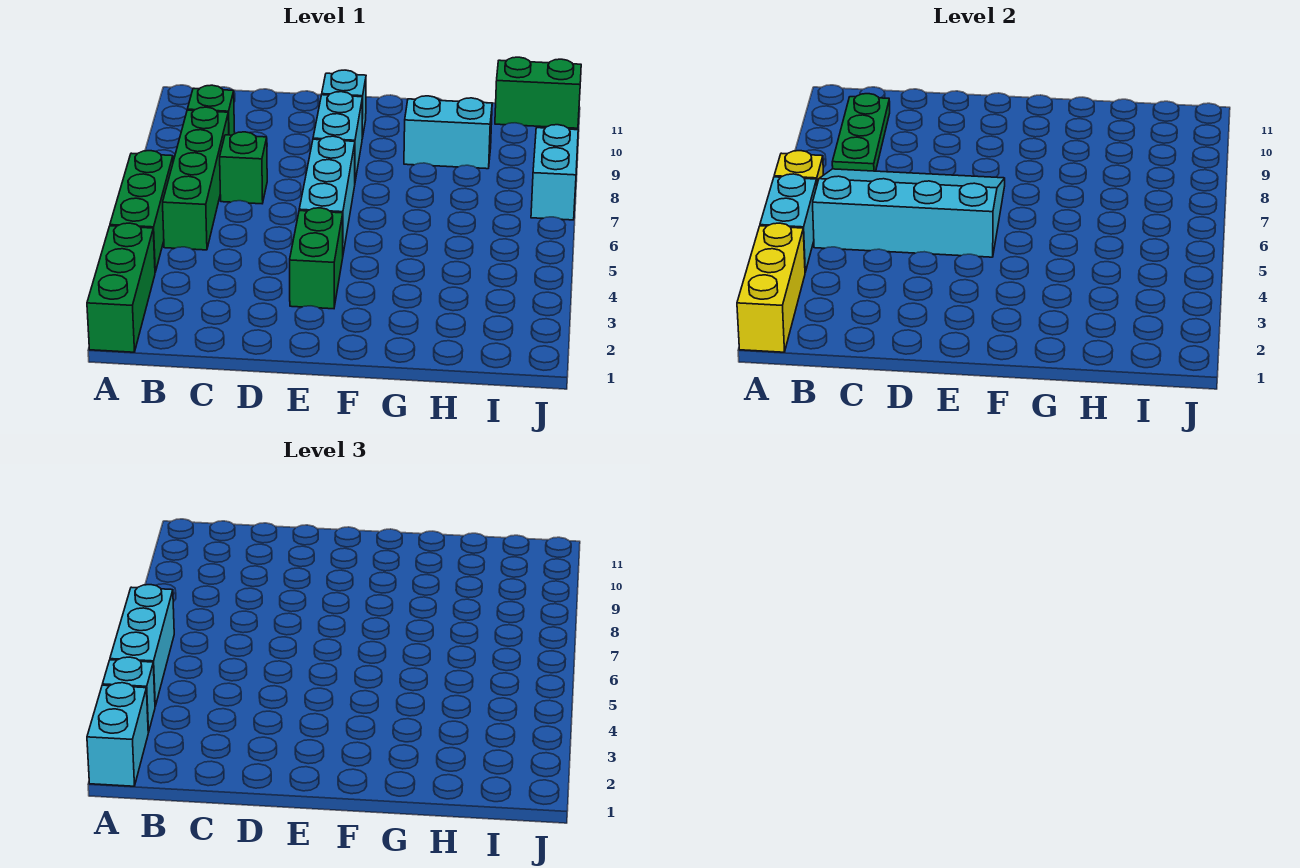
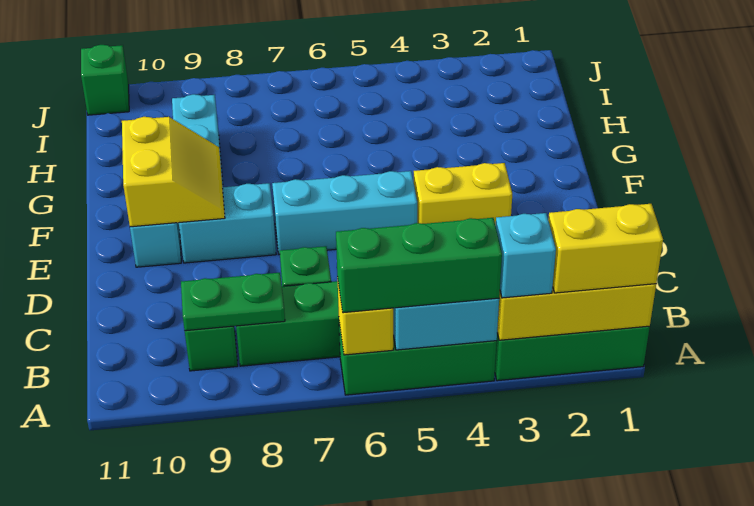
cyan brick A1:A2 level 3 -> yellow brick A1:A2 level 3
cyan brick A4:A6 level 3 -> green brick A4:A6 level 3
cyan slope B5:E7 level 2 top 5 -> none
green plate B8:B10 level 2 -> green plate B8:B9 level 2
green brick E3:E4 level 1 -> yellow brick E3:E4 level 1
none -> yellow slope E9:F10 level 2 top 10
green brick I11:J11 level 1 -> green brick J11 level 1
cyan brick J7:J8 level 1 -> none

